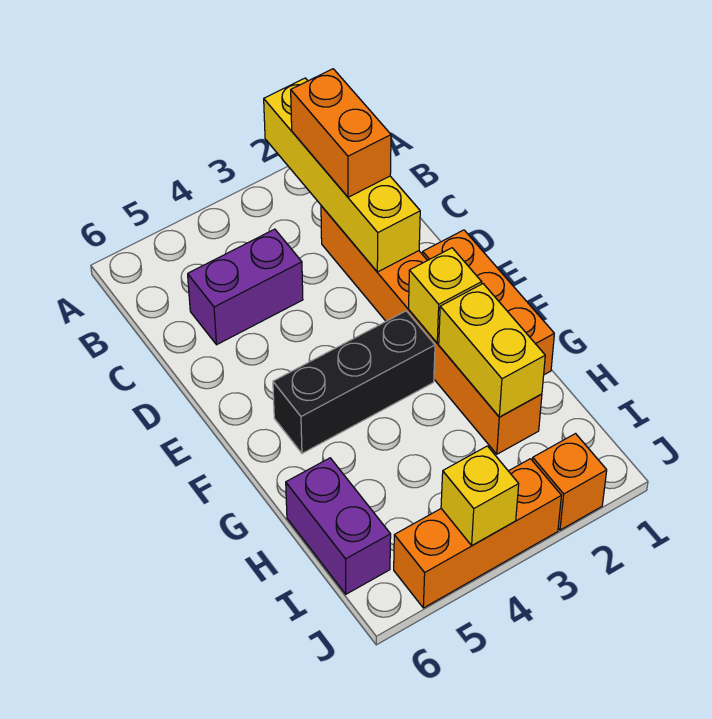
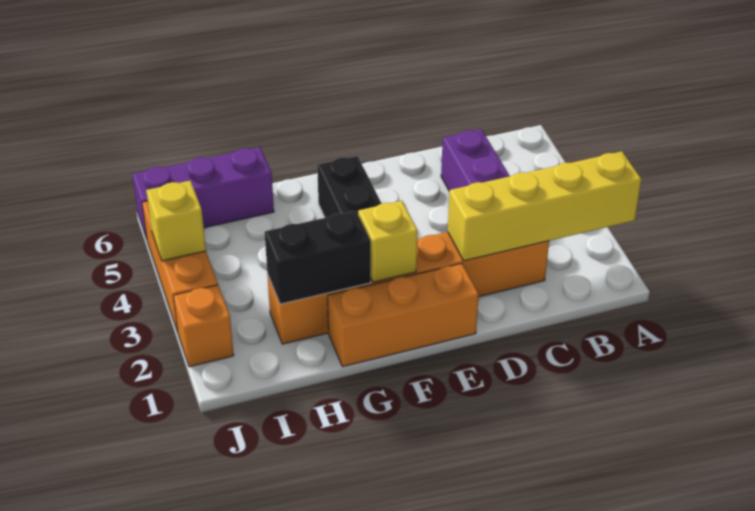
orange brick B2:C2 level 3 -> none
yellow brick G2:H2 level 2 -> black brick G2:H2 level 2
purple brick H6:I6 level 1 -> purple brick H6:J6 level 1

